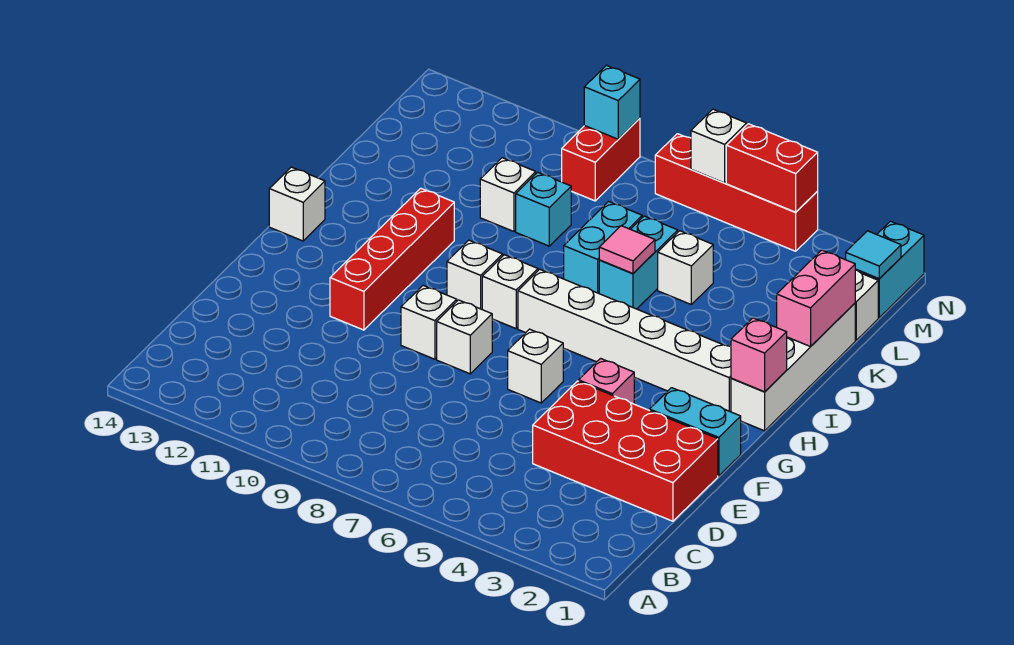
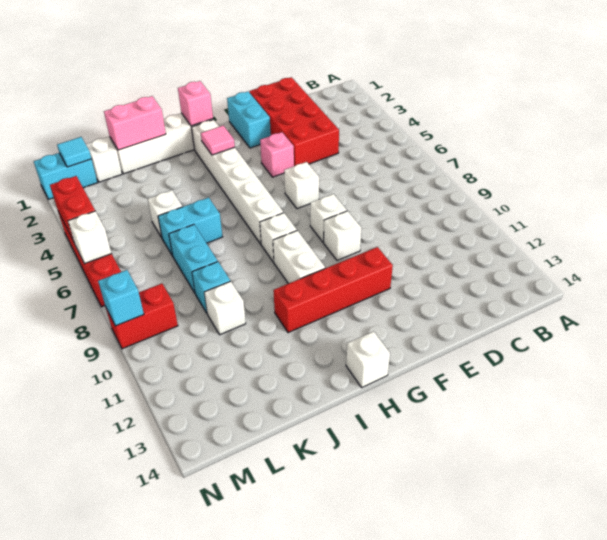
white brick H9 level 1 -> white brick H9:H10 level 1
pink tile J6 level 2 -> pink tile H3 level 2
cyan brick J7:K7 level 1 -> cyan brick K7:K8 level 1

